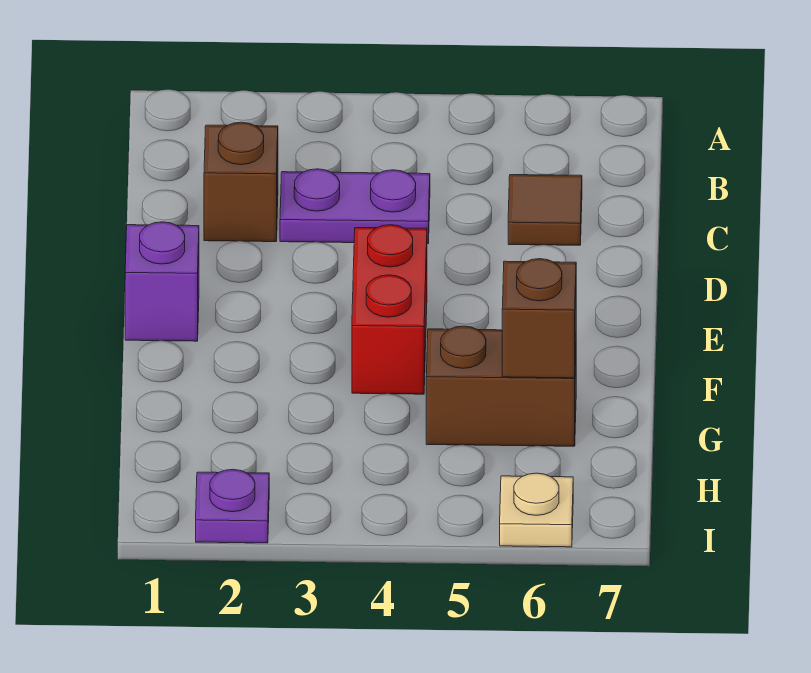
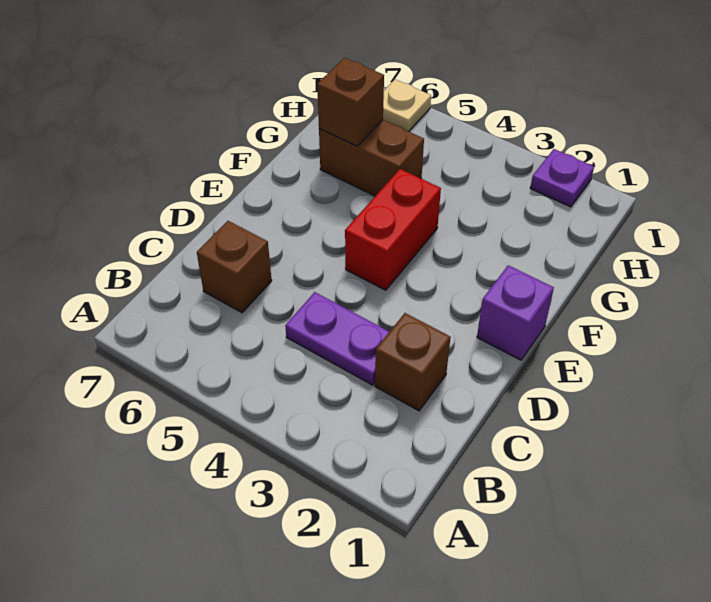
brown tile C6 level 1 -> brown brick C6 level 1

